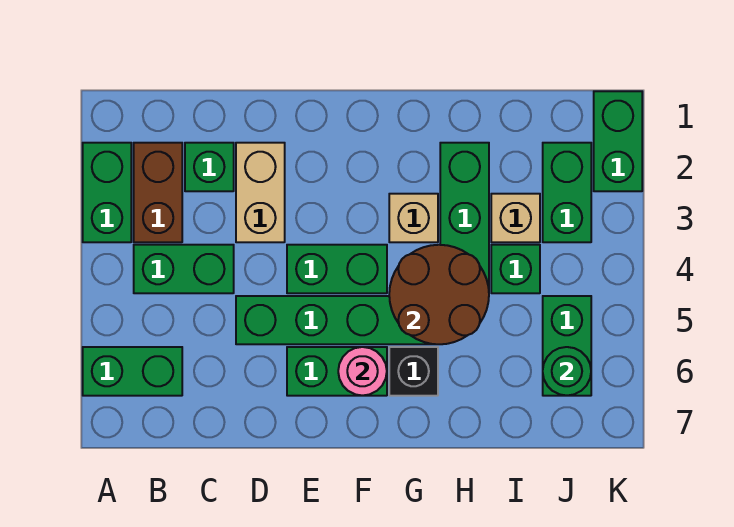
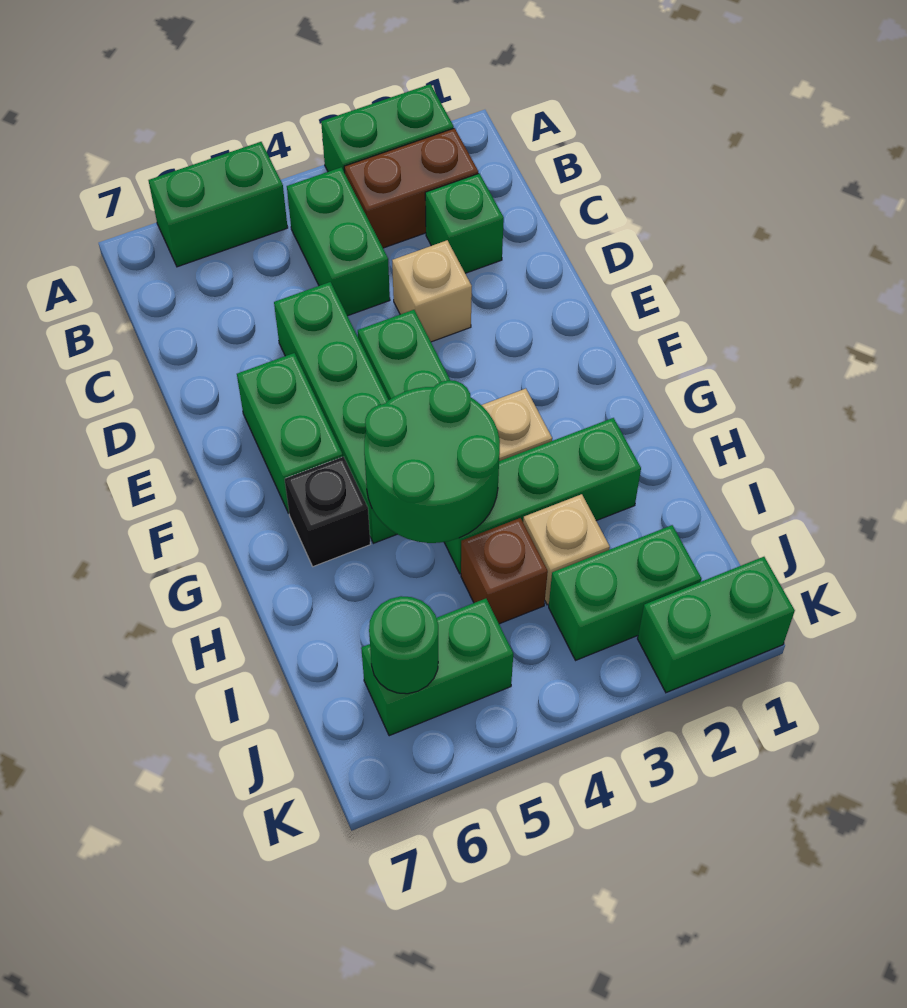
green brick A6:B6 level 1 -> green brick A5:A6 level 1
tan brick D2:D3 level 1 -> tan brick D3 level 1
pink round brick F6 level 2 -> none
brown round brick G4:H5 level 2 -> green round brick G4:H5 level 2
green brick I4 level 1 -> brown brick I4 level 1

